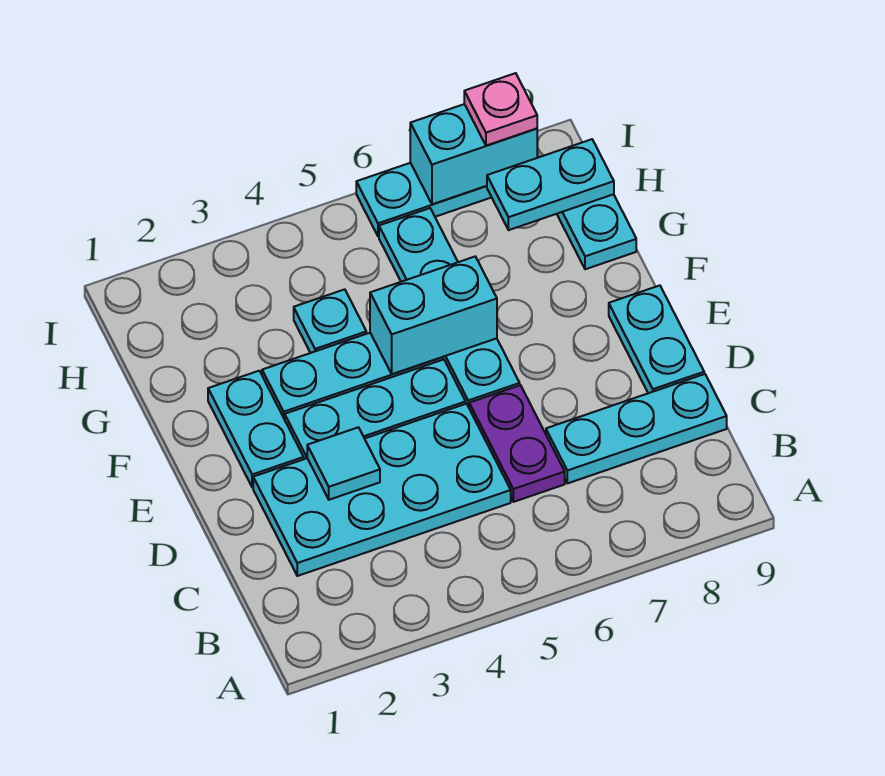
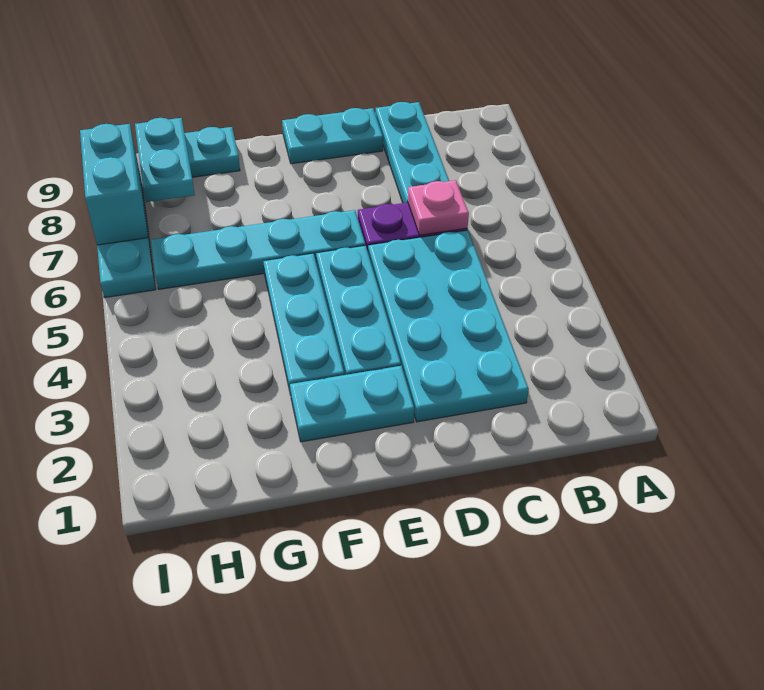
cyan tile D3 level 2 -> none
cyan brick F5:F6 level 2 -> none
cyan plate G4 level 1 -> none
pink plate I8 level 3 -> pink plate C6 level 2

